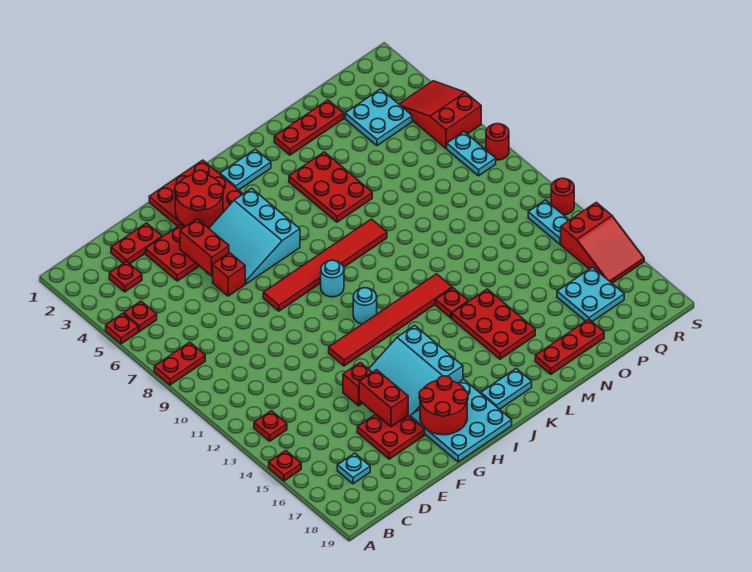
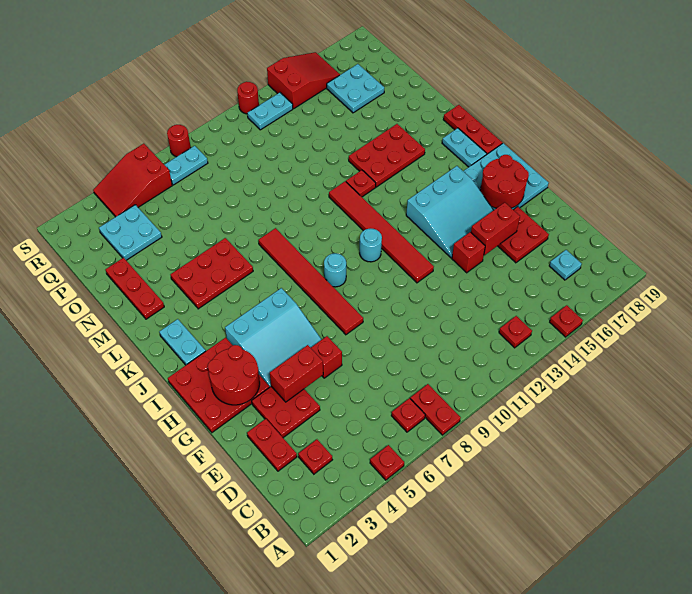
red plate B5 level 1 -> red plate B7 level 1
red plate M18:O18 level 1 -> red plate J19:L19 level 1

